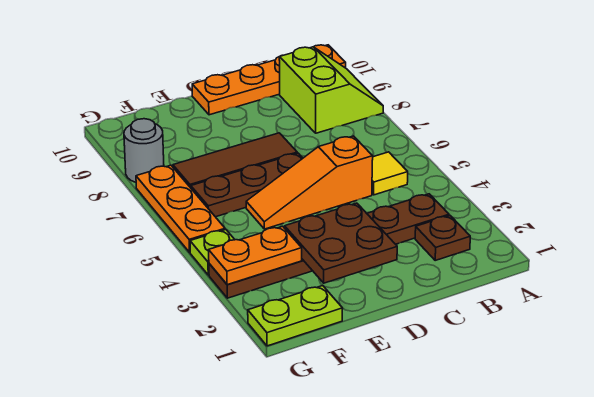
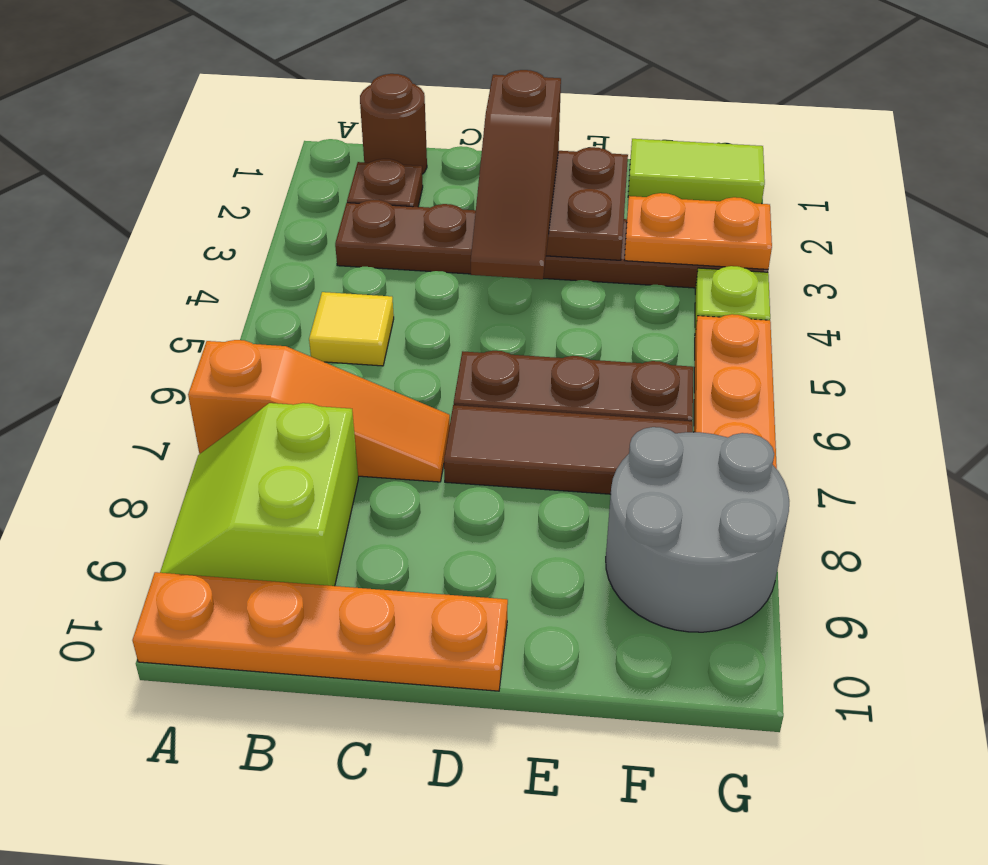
none -> brown round brick B1 level 1
orange slope C5:E5 level 1 top C -> orange slope A7:C7 level 1 top A
none -> brown slope D2:D4 level 3 top 2
lime plate F1:G1 level 1 -> lime tile F1:G1 level 1
grey round brick G8 level 1 -> grey round brick F8:G9 level 1

